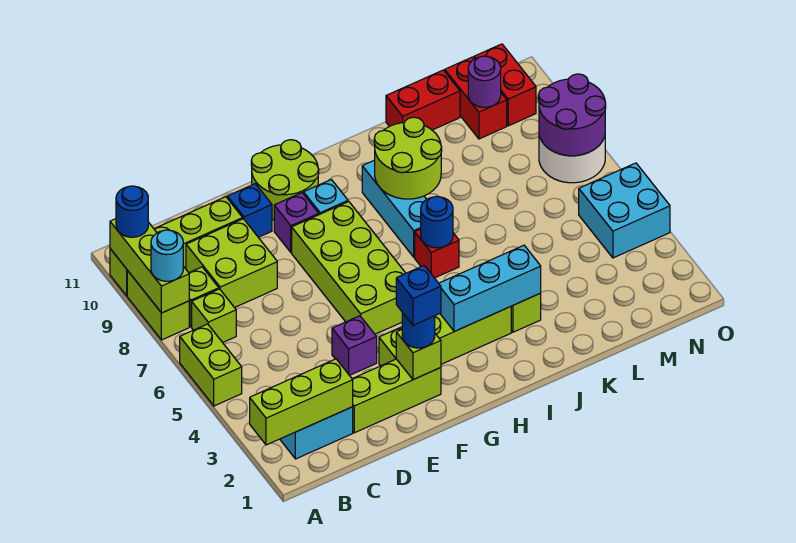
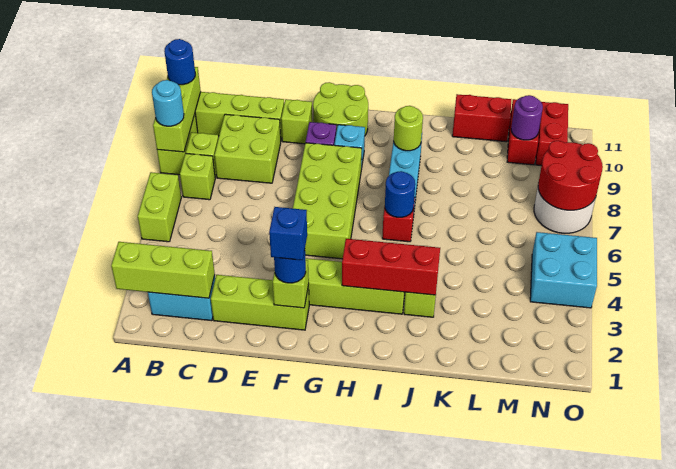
purple brick E4 level 1 -> none
blue brick E10 level 1 -> lime brick E10 level 1
cyan brick H3:J3 level 2 -> red brick H3:J3 level 2
lime round brick I8:J9 level 2 -> lime round brick I9 level 2
purple round brick N7:O8 level 2 -> red round brick N7:O8 level 2

